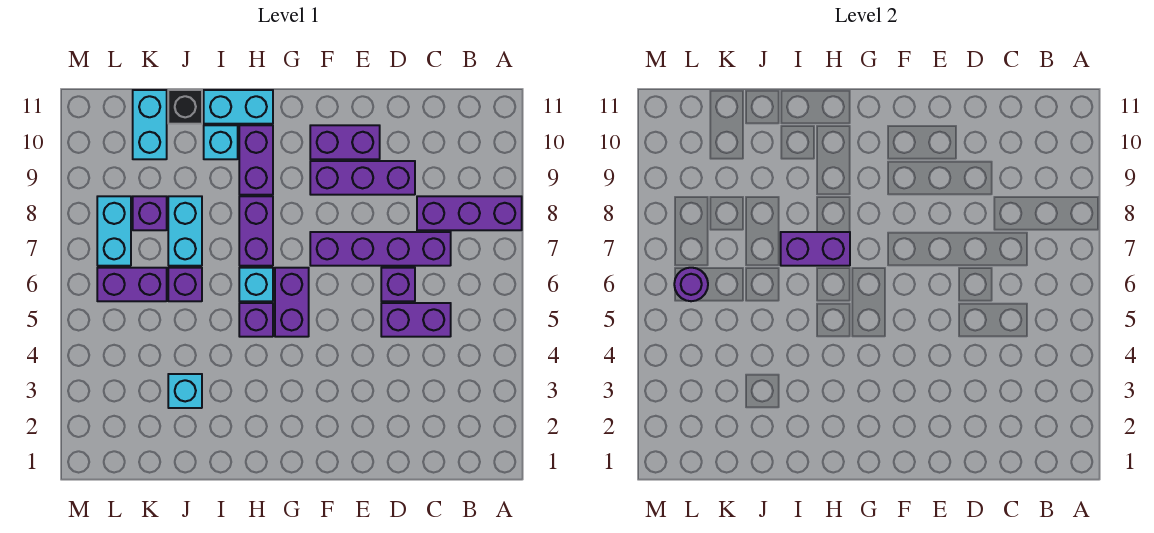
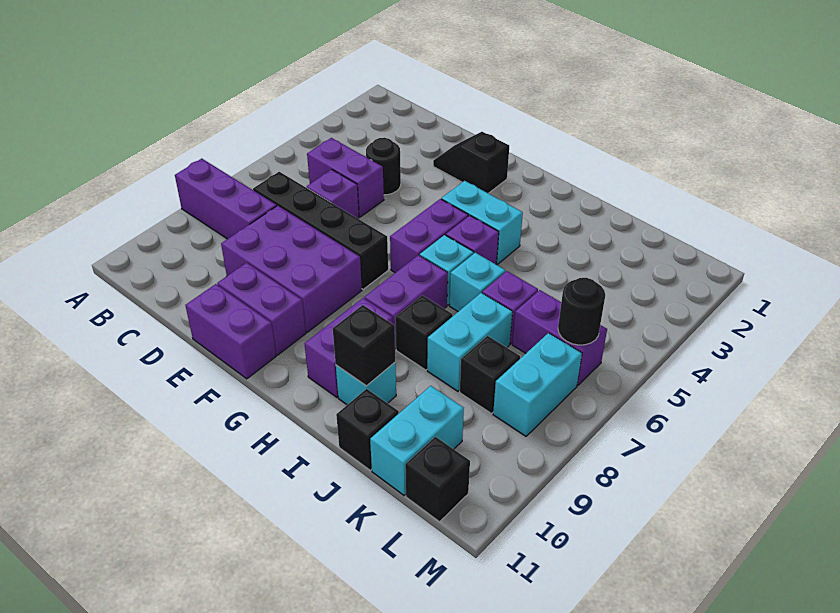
purple brick C7:F7 level 1 -> black brick C7:F7 level 1
none -> black round brick D4 level 1
purple brick D9:F9 level 1 -> purple brick D8:F9 level 1
none -> black slope E2:F2 level 1 top F
purple brick H7:I7 level 2 -> purple brick E11:F11 level 1
cyan brick H11:I11 level 1 -> cyan brick G4:H4 level 1
none -> black brick I8 level 1
none -> black brick I10 level 2
cyan brick J3 level 1 -> cyan brick I6 level 1
purple brick K8 level 1 -> black brick K8 level 1
purple round brick L6 level 2 -> black round brick L6 level 2
none -> black brick L11 level 1

